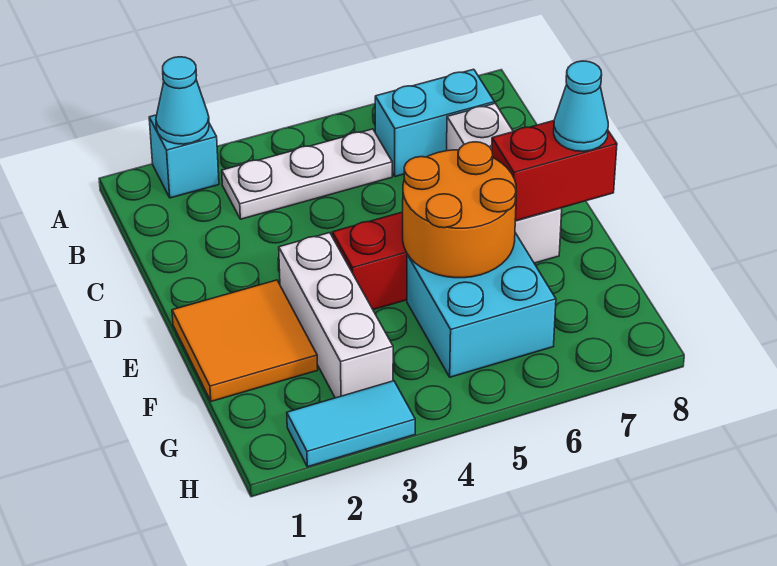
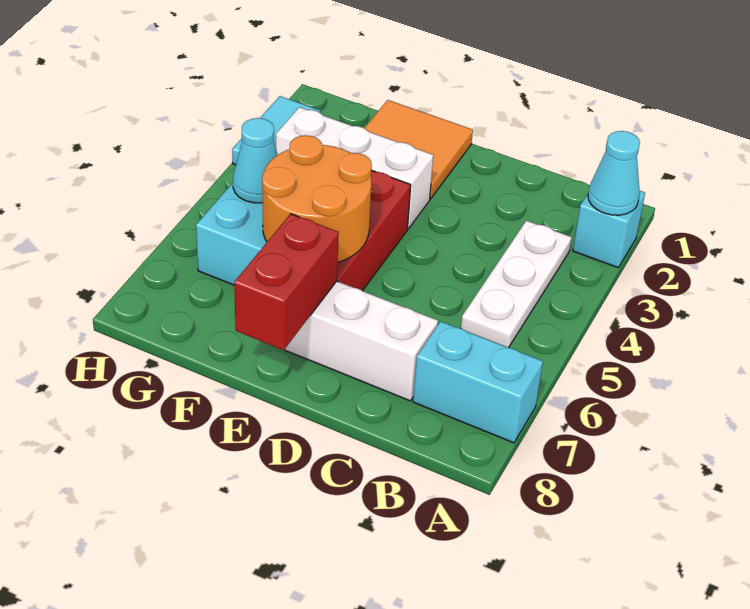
cyan brick B6:B7 level 1 -> cyan brick A7:B7 level 1
cyan cone E8 level 3 -> cyan cone G5 level 2

